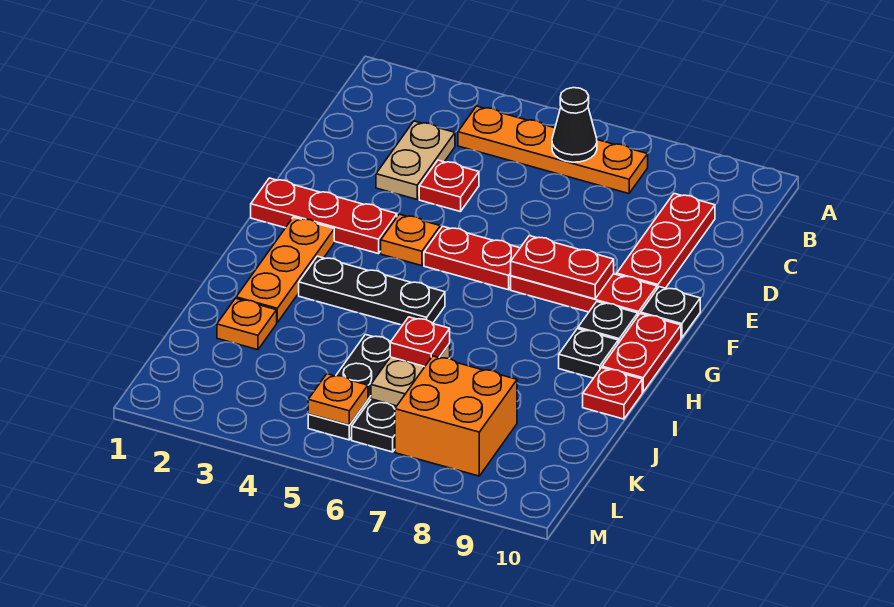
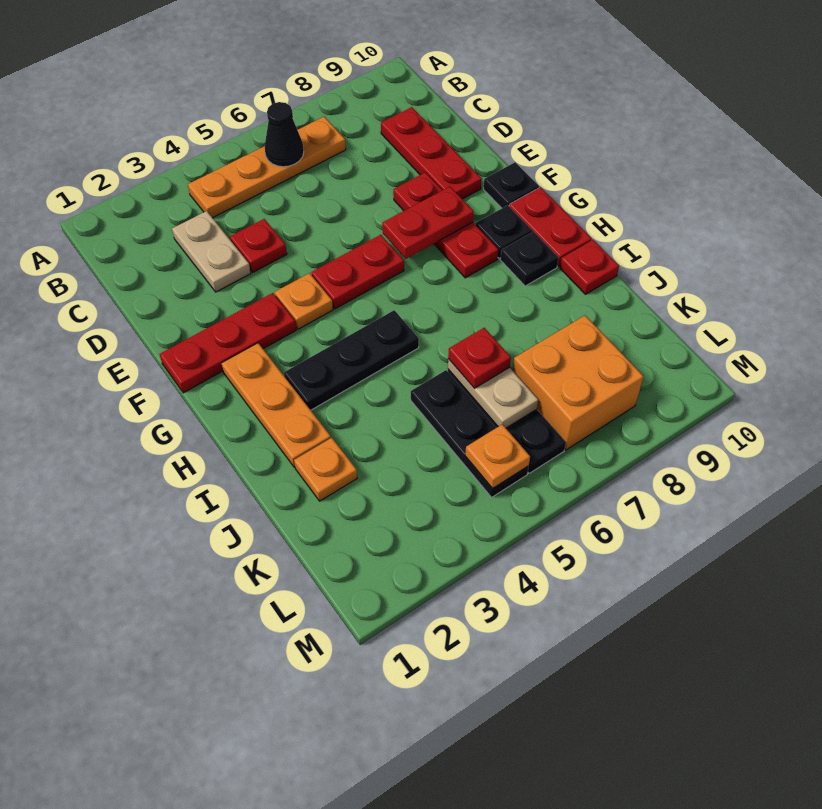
red plate F7:F9 level 1 -> red plate E8:G8 level 1

